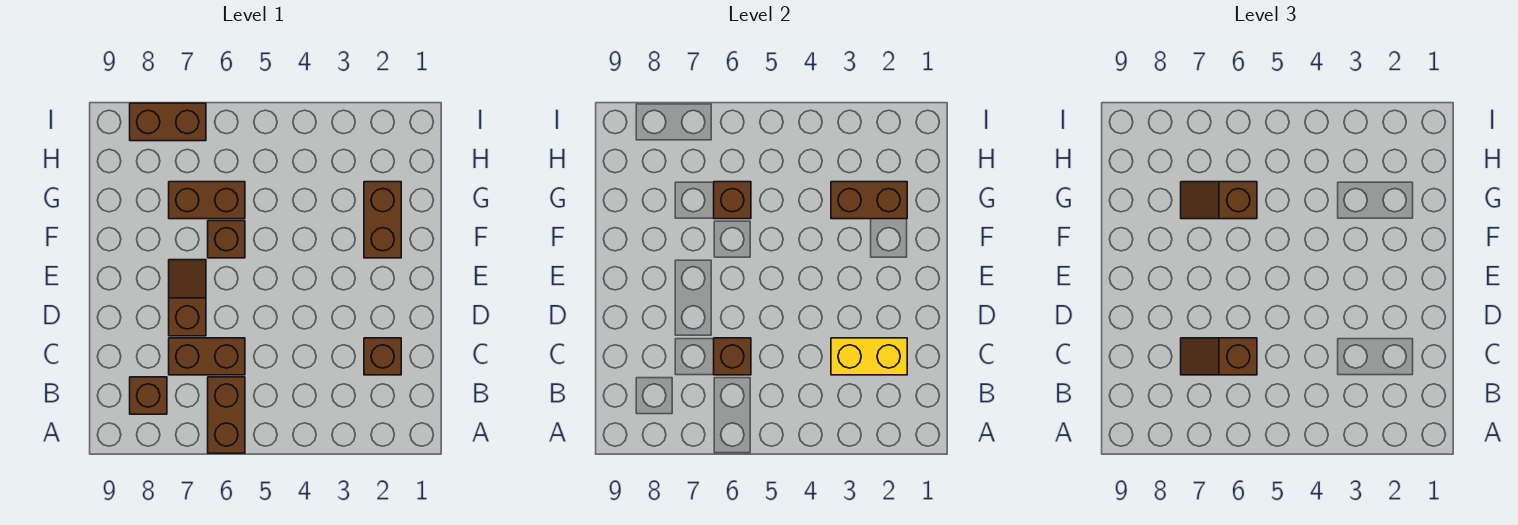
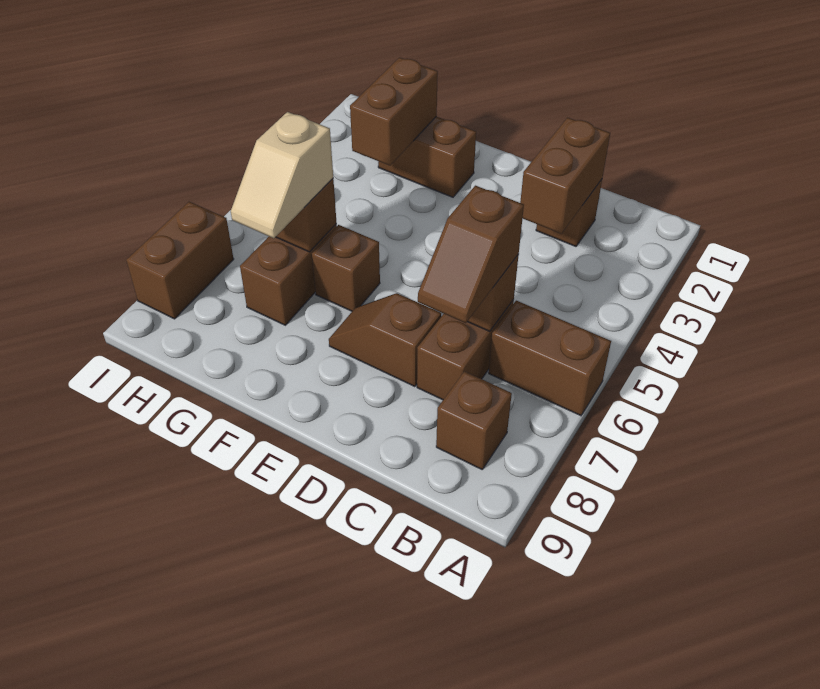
yellow brick C2:C3 level 2 -> brown brick C2:C3 level 2
brown slope G6:G7 level 3 top 6 -> tan slope G6:G7 level 3 top 6

